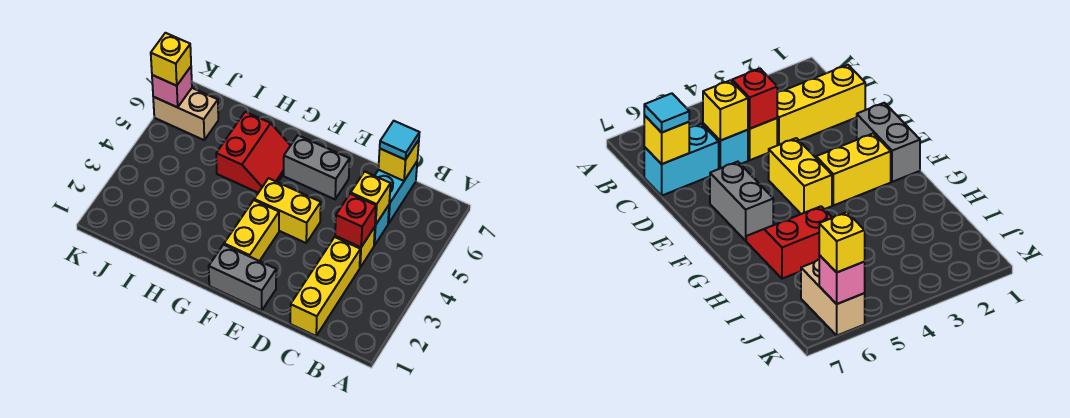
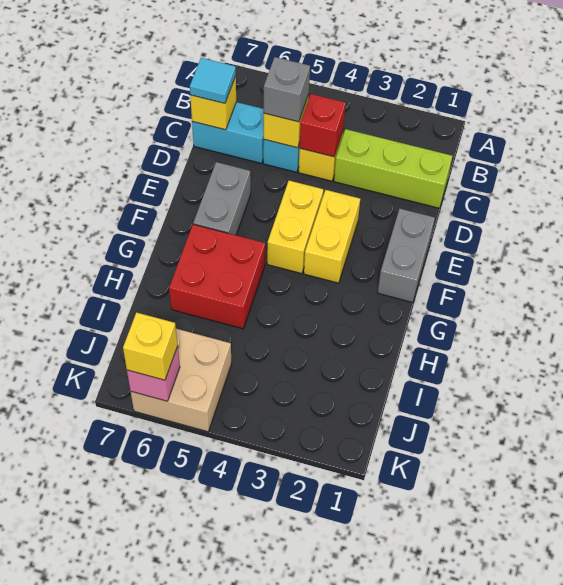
yellow brick C1:C3 level 1 -> lime brick C1:C3 level 1
none -> grey brick C5 level 3
yellow brick F2:F3 level 1 -> yellow brick E3:F3 level 1
red slope G5:H6 level 1 top H -> red brick G5:H6 level 1
tan brick J6:K6 level 1 -> tan brick J5:K6 level 1

